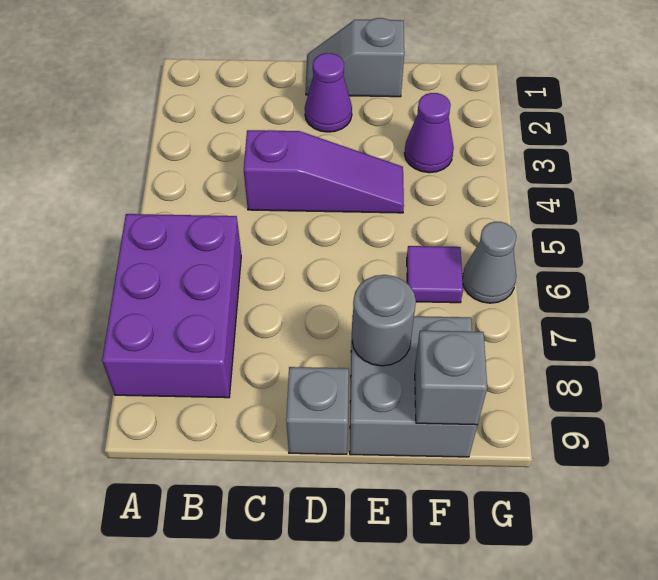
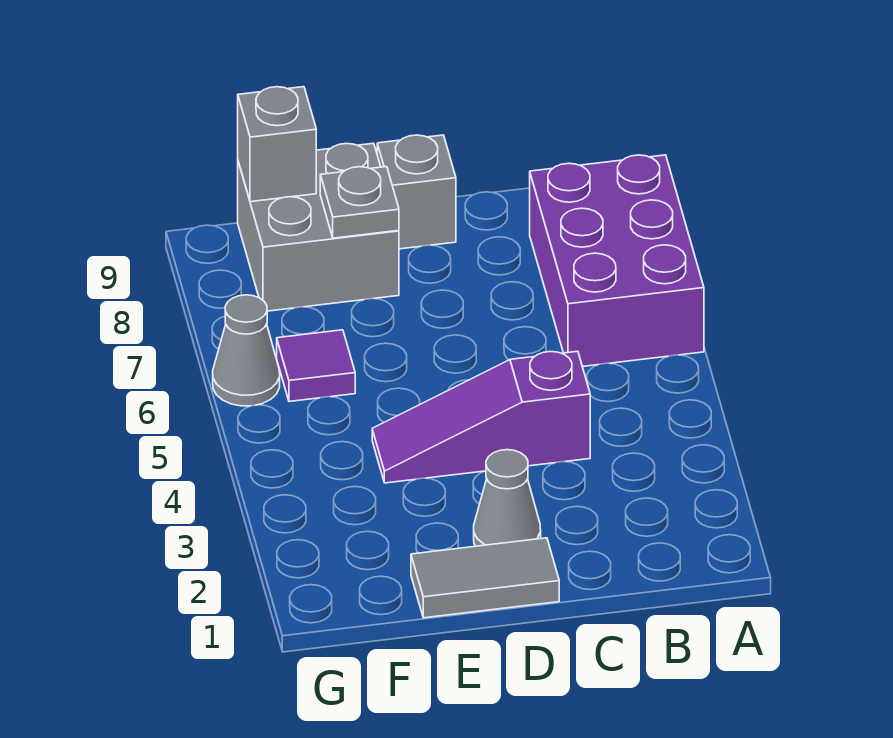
grey slope D1:E1 level 1 top E -> grey tile D1:E1 level 1
purple cone D2 level 1 -> grey cone D2 level 1
grey round brick E8 level 2 -> grey plate E8 level 2
purple cone F3 level 1 -> none

